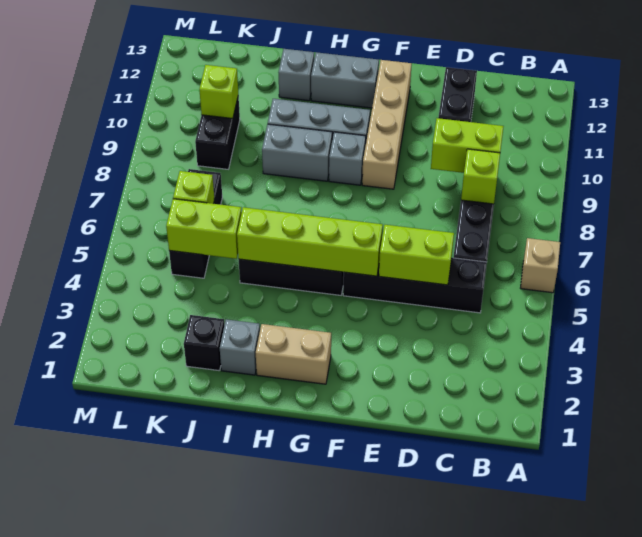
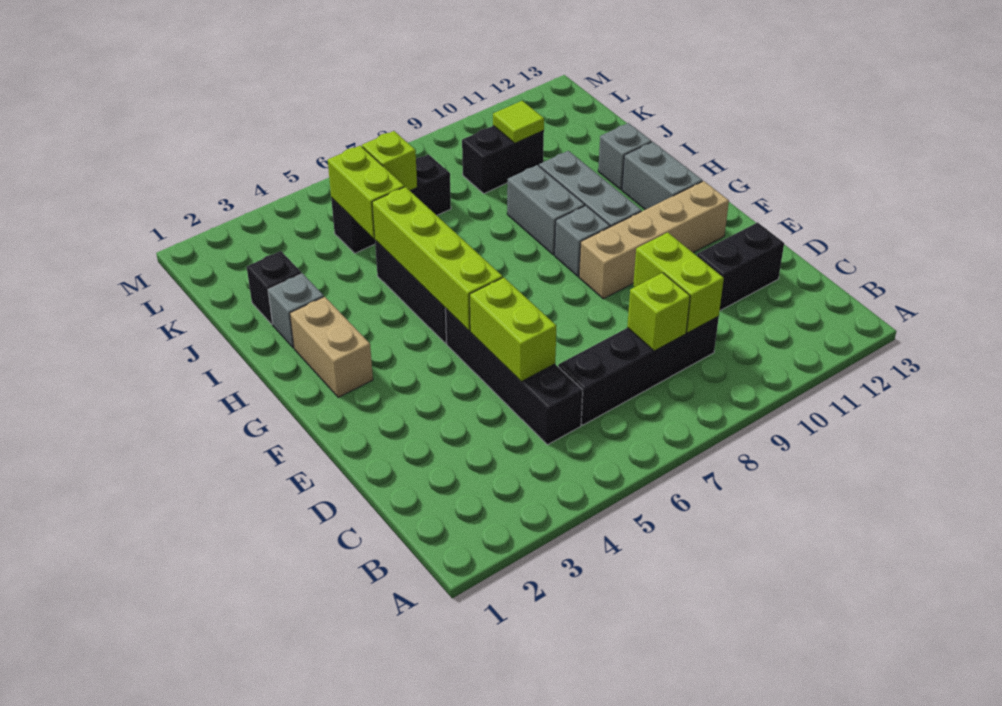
tan brick A6 level 1 -> none
lime brick K10 level 2 -> lime tile K10 level 2

